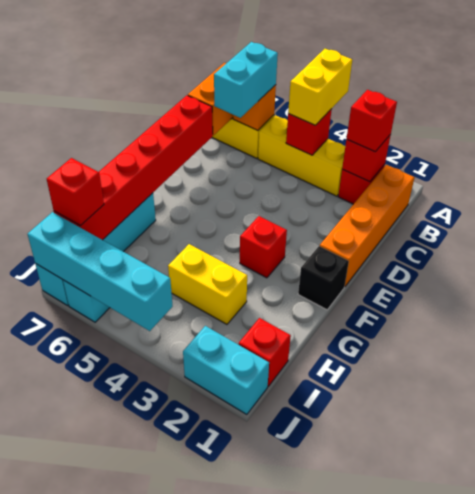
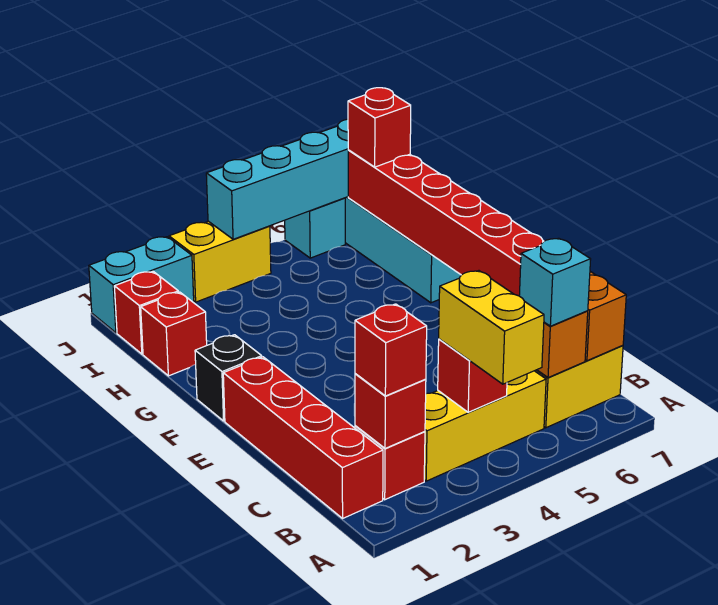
orange brick B1:E1 level 1 -> red brick B1:E1 level 1
cyan brick B6:C6 level 3 -> cyan brick B6 level 3
red brick F3 level 1 -> red brick H1 level 1
yellow brick H3:H4 level 1 -> yellow brick J3:J4 level 1

